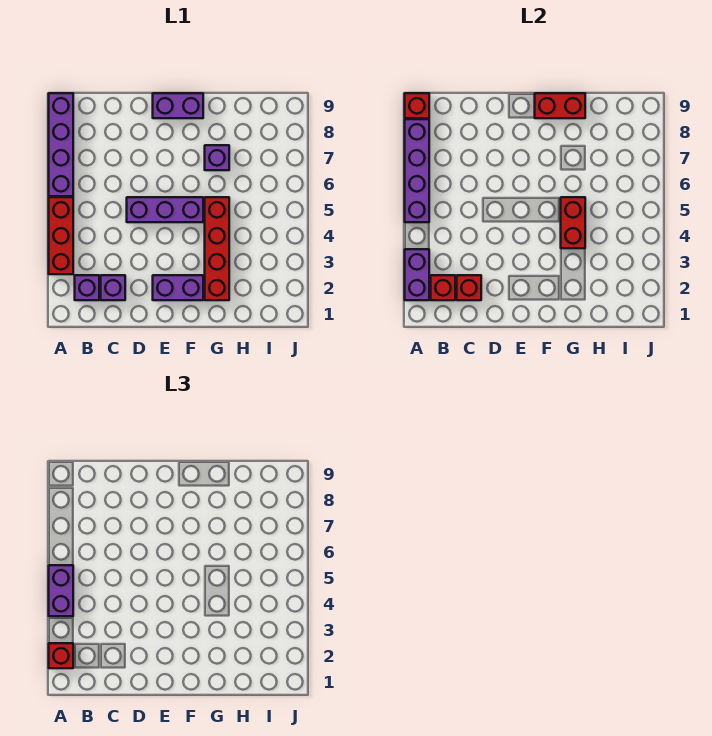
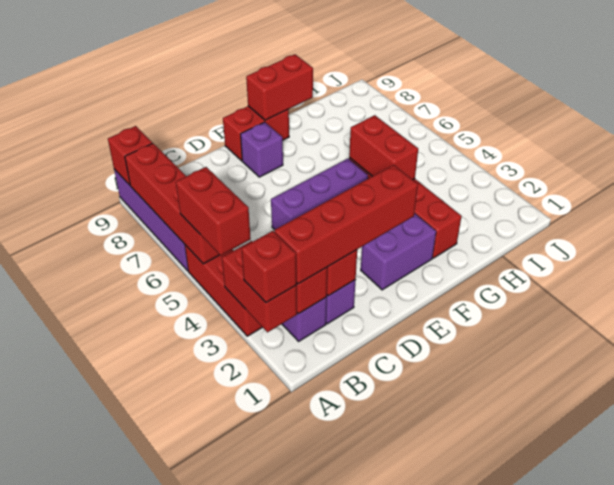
purple brick A2:A3 level 2 -> red brick A2:A3 level 2
purple brick A4:A5 level 3 -> red brick A4:A5 level 3
purple brick A5:A8 level 2 -> red brick A5:A8 level 2
none -> red brick B2:E2 level 3
purple brick E9:F9 level 1 -> red brick E9:F9 level 1
purple brick G7 level 1 -> purple brick E8 level 1

